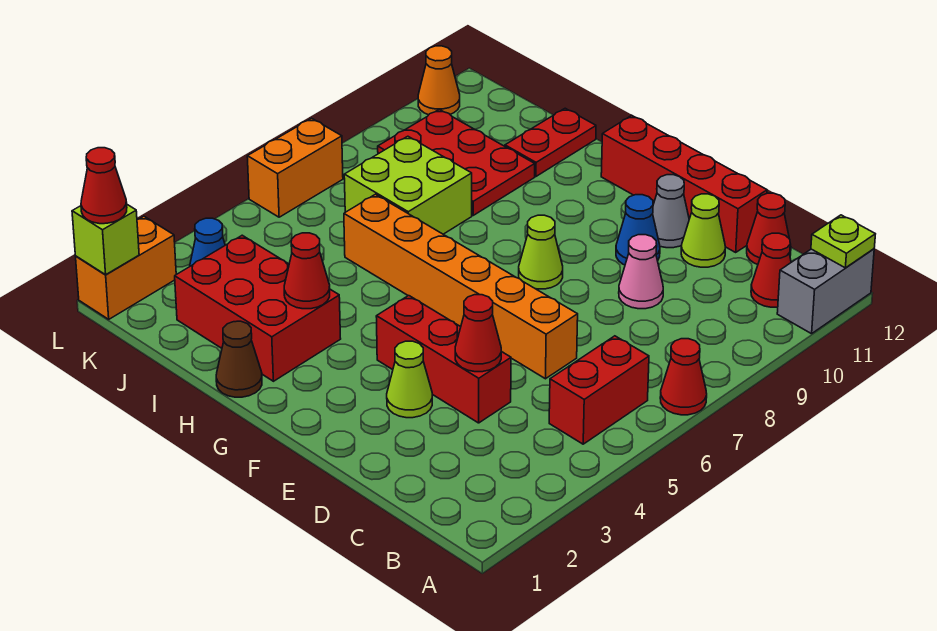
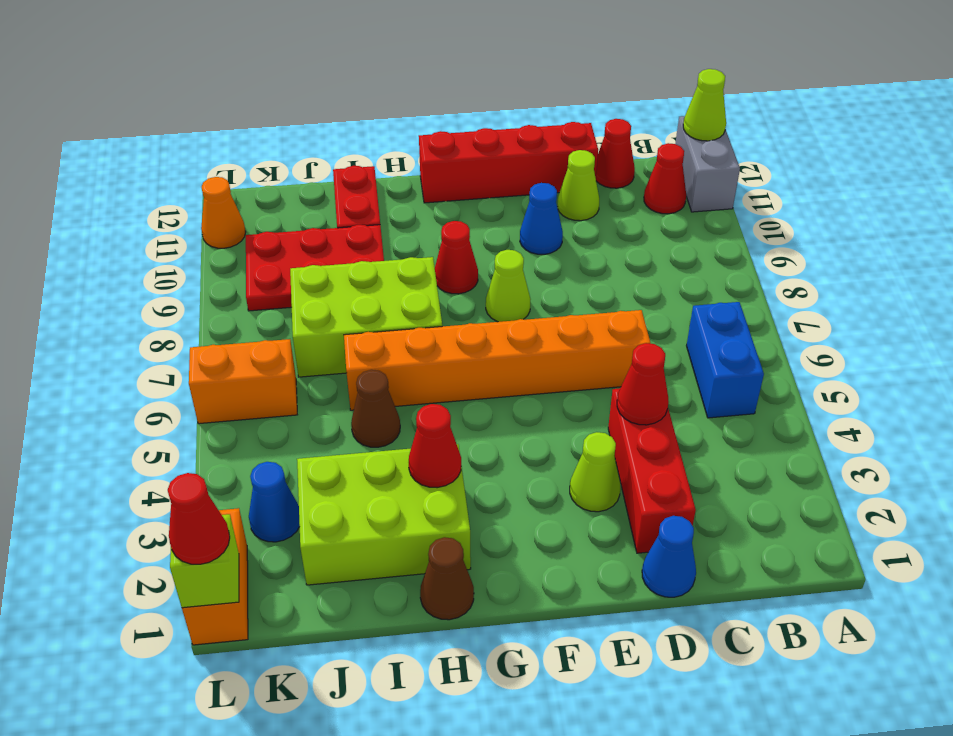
red cone A7 level 1 -> red cone G9 level 1
lime plate A12 level 2 -> lime cone A12 level 2
red brick B5:B6 level 1 -> blue brick B5:B6 level 1
none -> blue cone D1 level 1
red brick D4:F4 level 1 -> red brick D2:D4 level 1
pink cone D9 level 1 -> none
grey cone E11 level 1 -> none
red brick H2:J3 level 1 -> lime brick H2:J3 level 1
none -> brown cone I5 level 1
lime brick I7:J8 level 1 -> lime brick H7:J8 level 1
orange brick L6:L7 level 1 -> orange brick K6:L6 level 1

